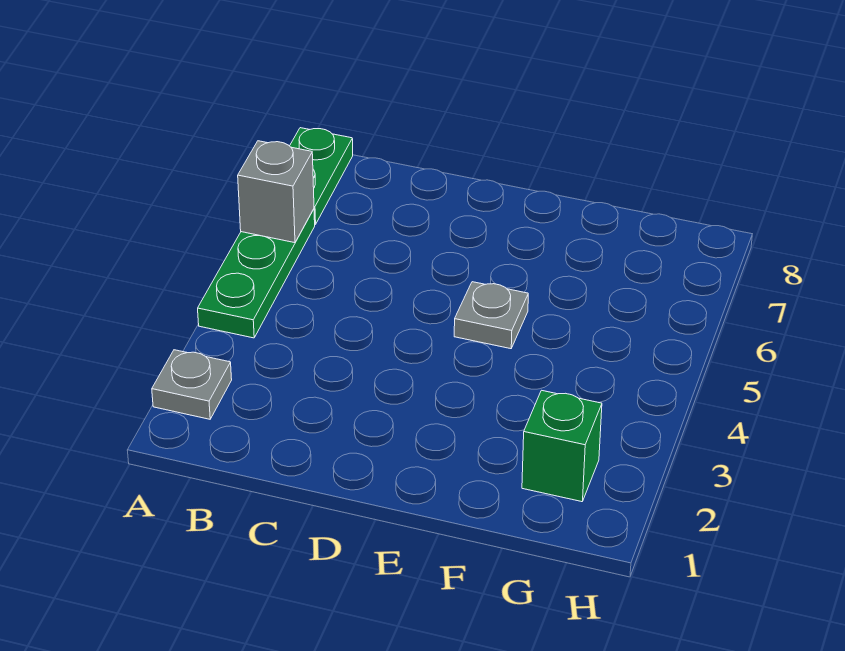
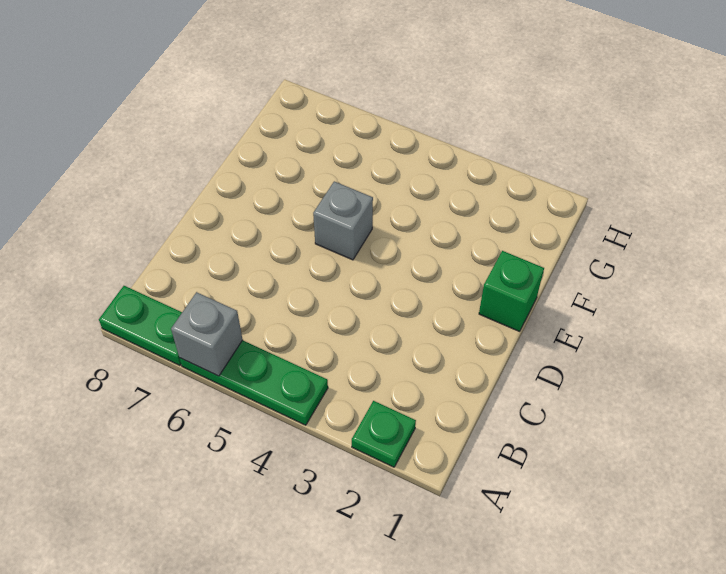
grey plate A2 level 1 -> green plate A2 level 1
grey plate E5 level 1 -> grey brick E5 level 1
green brick G2 level 1 -> green brick E1 level 1

